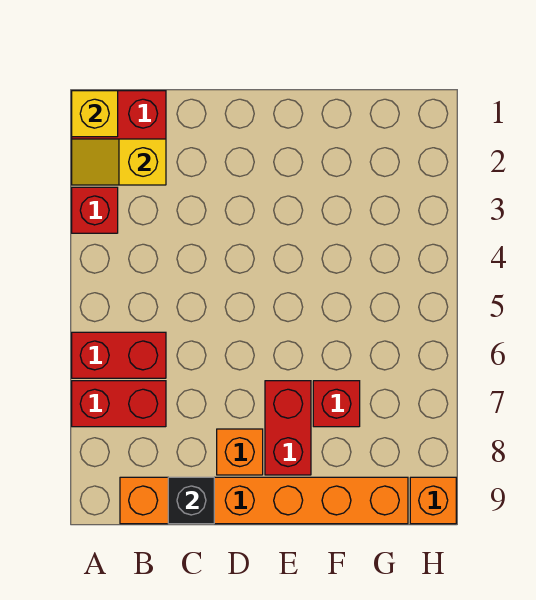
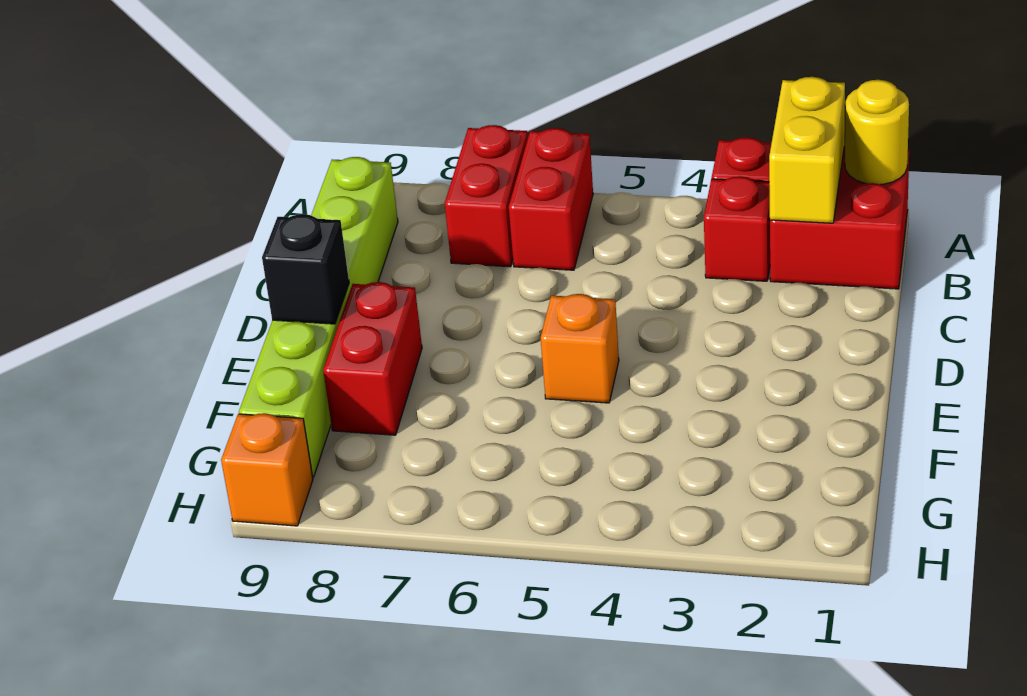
yellow brick A1 level 2 -> yellow round brick A1 level 2
yellow slope A2:B2 level 2 top B -> yellow brick A2:B2 level 2
orange brick B9:G9 level 1 -> lime brick B9:G9 level 1
black brick C9 level 2 -> black brick E9 level 2
orange brick D8 level 1 -> orange brick E5 level 1
red brick E7:E8 level 1 -> red brick E8:F8 level 1
red brick F7 level 1 -> red brick B3 level 1

